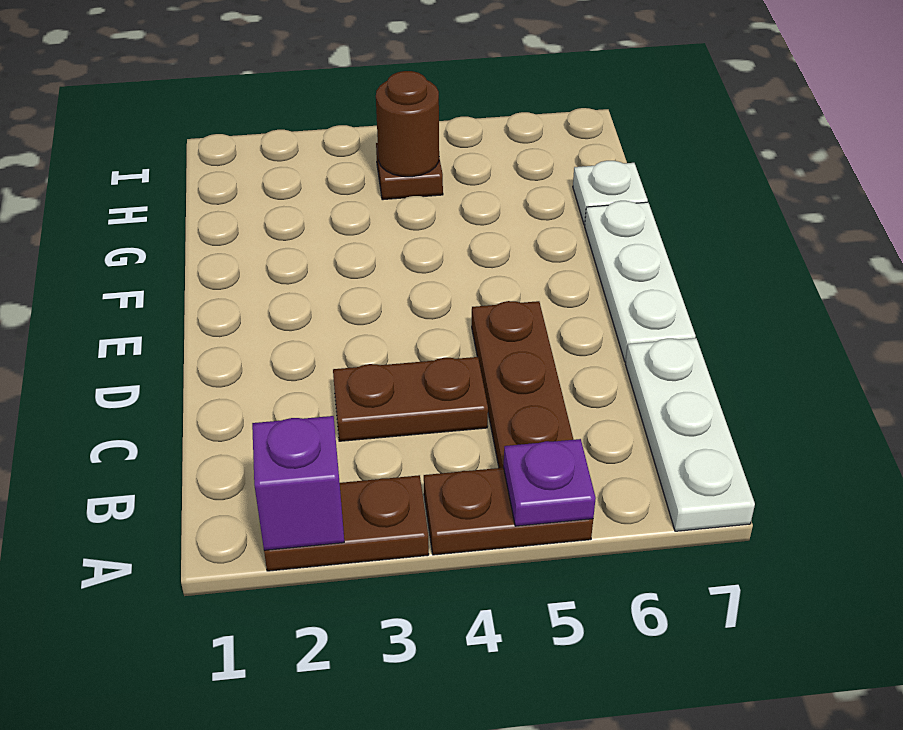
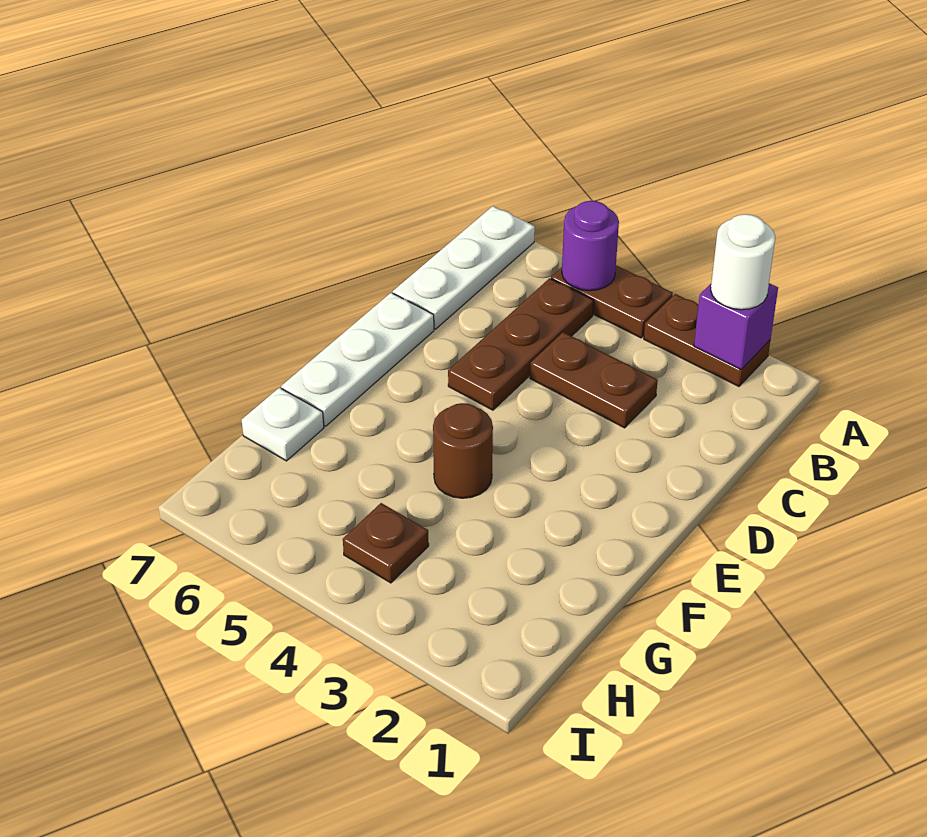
none -> white round brick A2 level 3
purple plate A5 level 2 -> purple round brick A5 level 2
brown round brick H4 level 2 -> brown round brick F4 level 1

